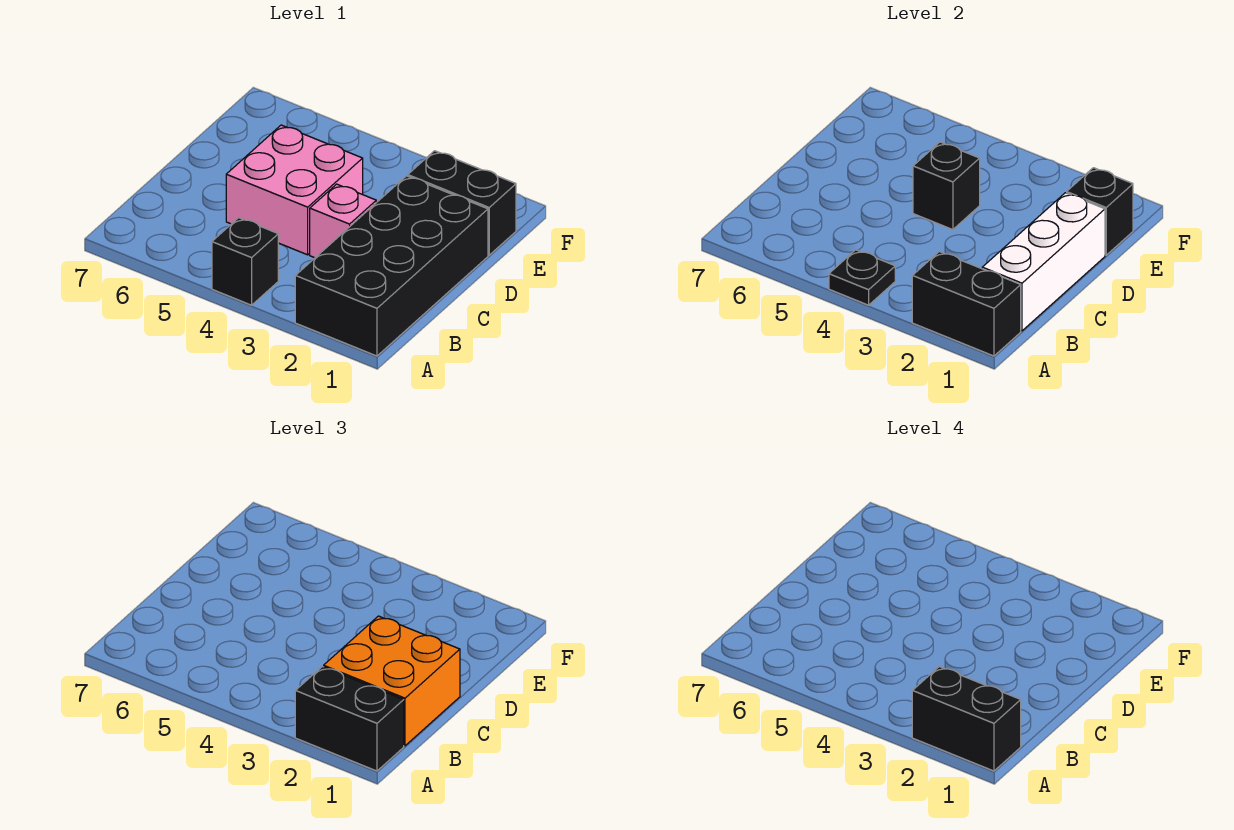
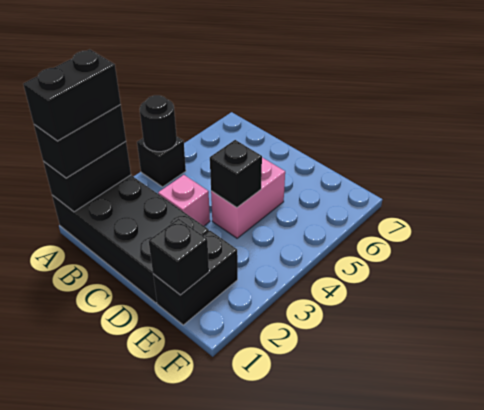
black plate A4 level 2 -> black round brick A4 level 2
white brick B1:D1 level 2 -> none
orange brick B1:C2 level 3 -> none
pink brick C4:D5 level 1 -> pink brick D4:D5 level 1

